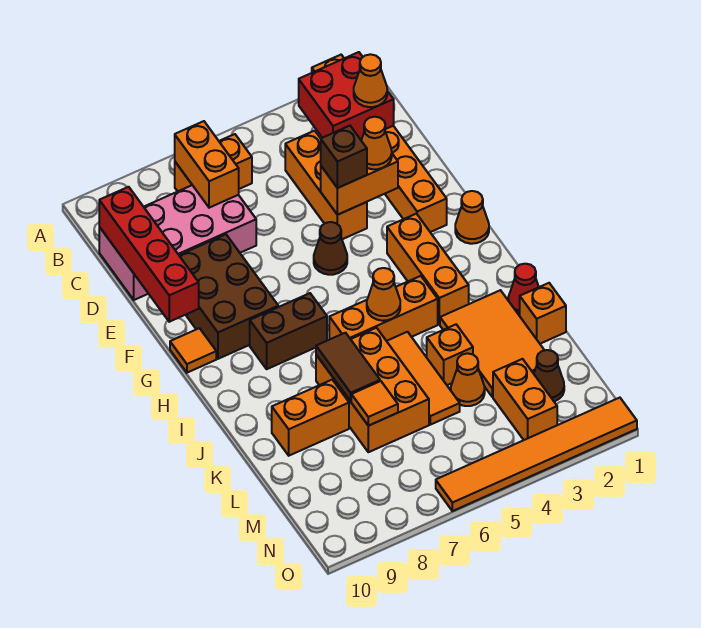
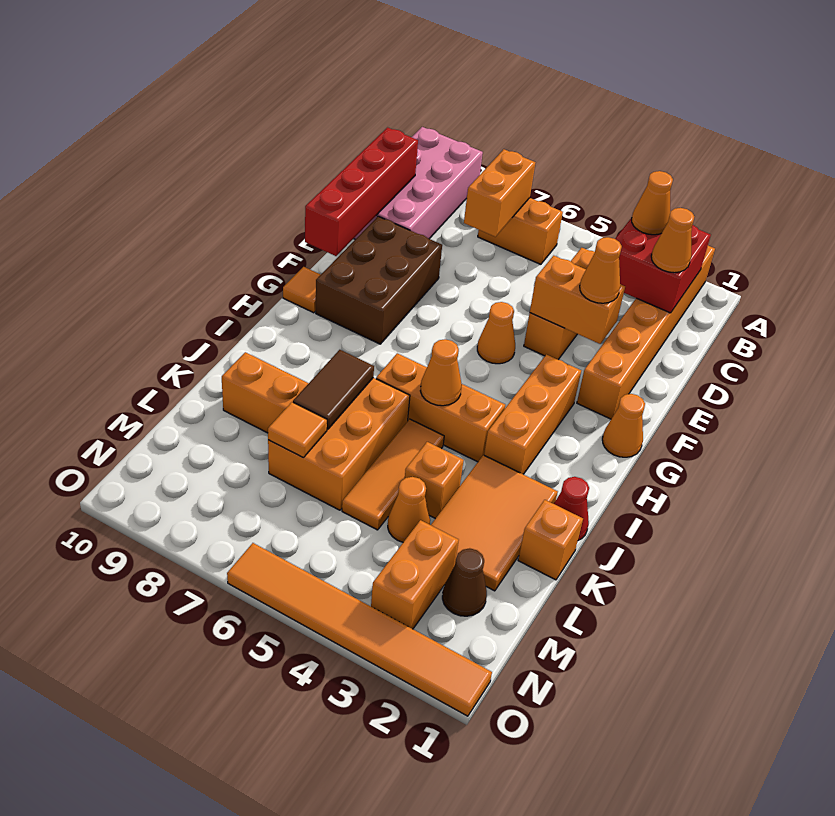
none -> orange cone B3 level 3
pink brick C7:D10 level 1 -> pink brick A9:D10 level 1
brown brick E4 level 3 -> none
brown cone F5 level 1 -> orange cone F5 level 1
brown brick H7:H8 level 1 -> none

